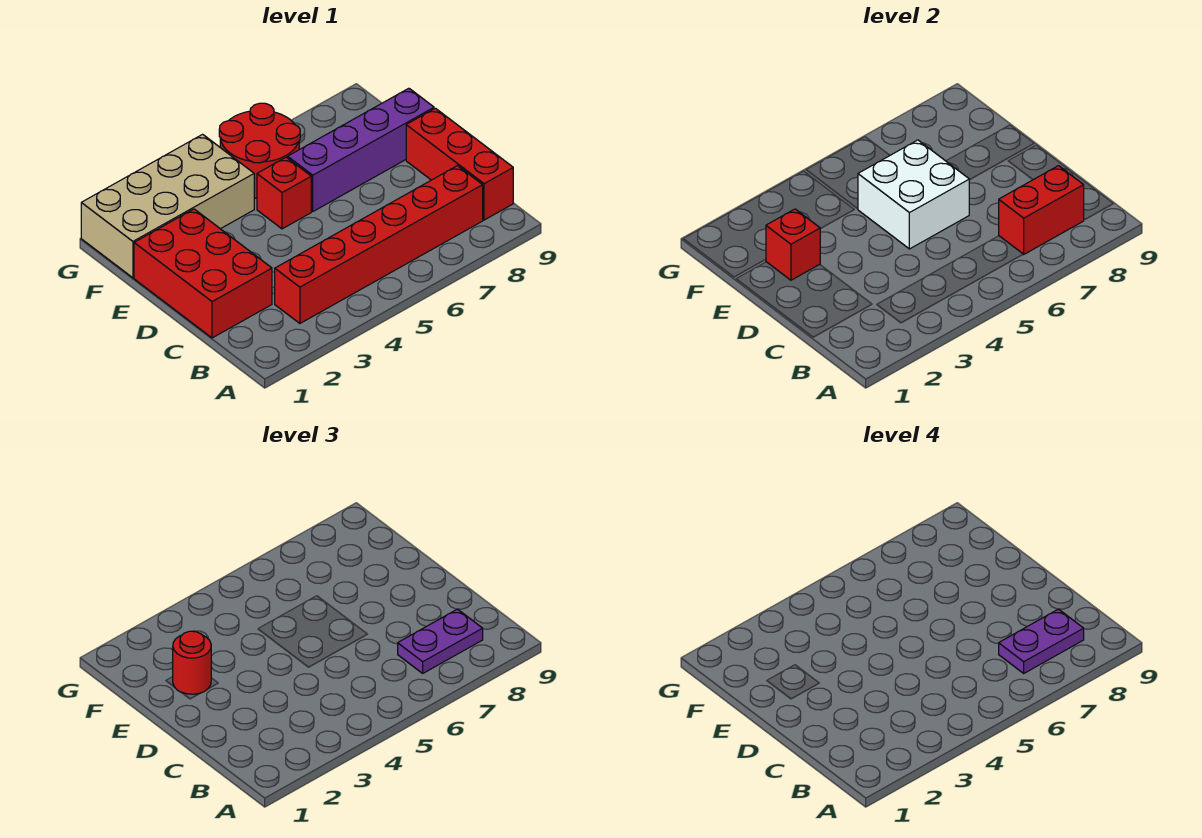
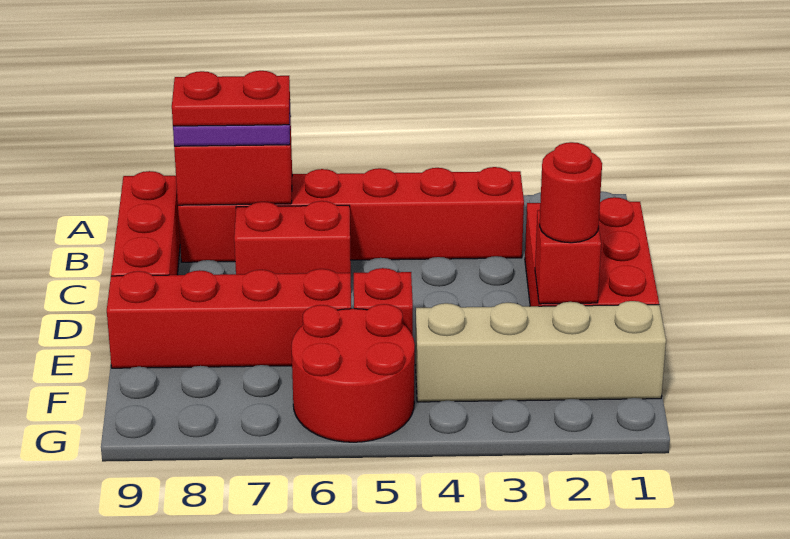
purple plate B7:B8 level 4 -> red plate B7:B8 level 4
none -> red brick C6:C7 level 1
white brick D5:E6 level 2 -> none
purple brick E6:E9 level 1 -> red brick E6:E9 level 1
tan brick F1:G4 level 1 -> tan brick F1:F4 level 1

